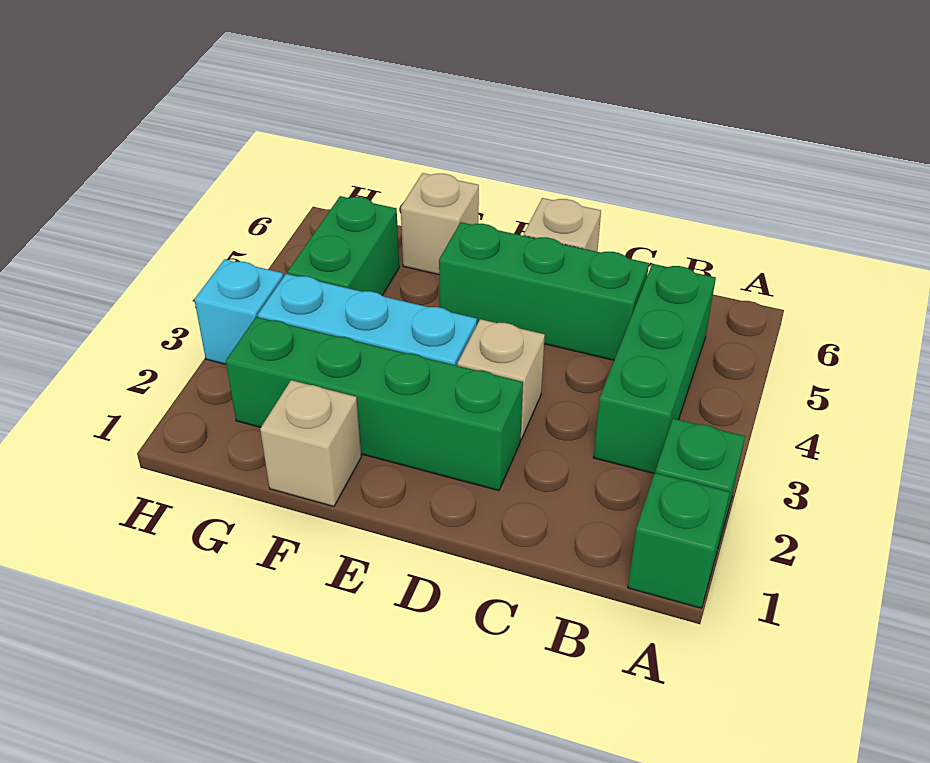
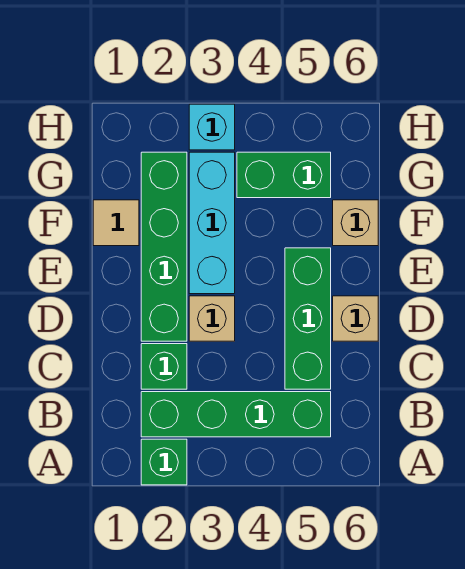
green brick A1 level 1 -> green brick C2 level 1
green brick B3:B5 level 1 -> green brick B2:B5 level 1
tan brick F1 level 1 -> tan tile F1 level 1

